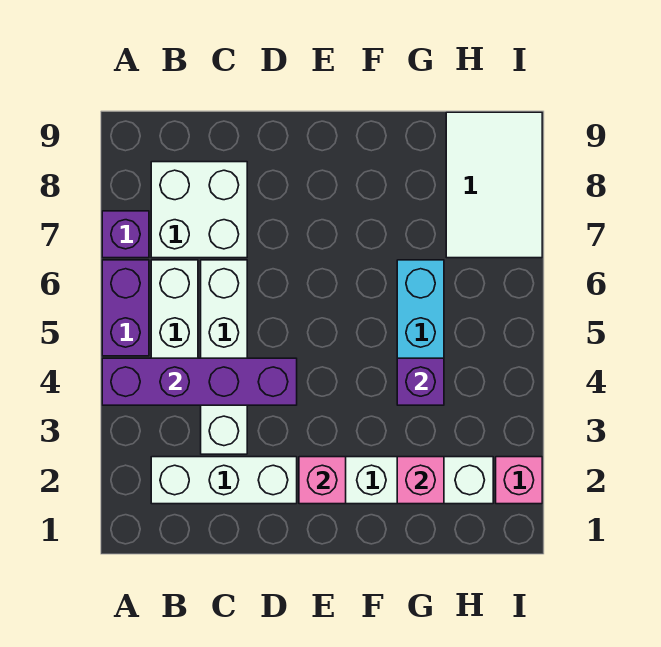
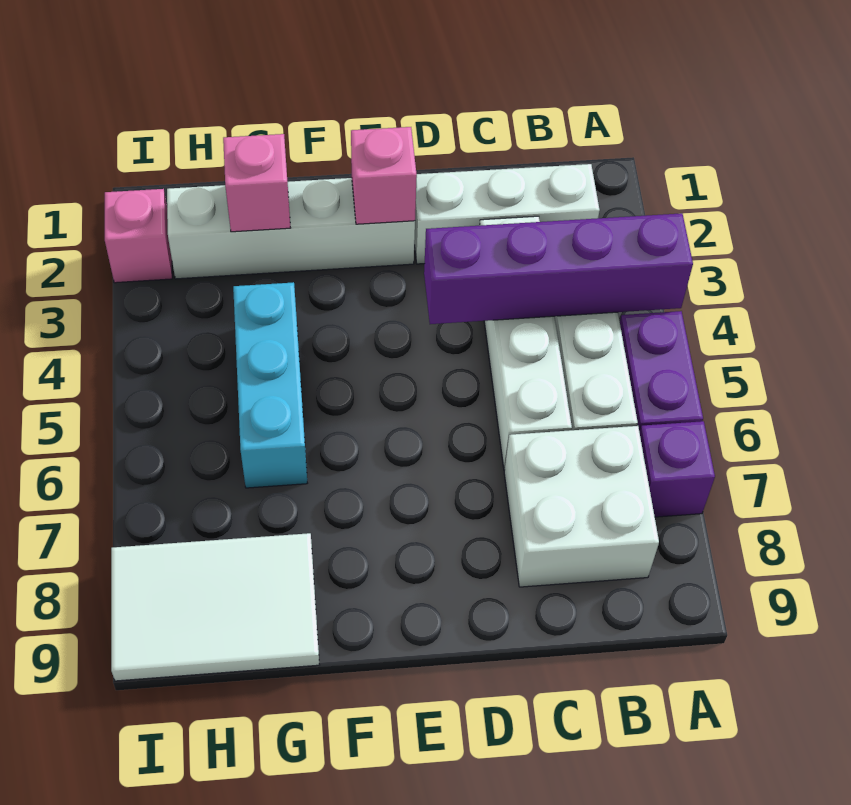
purple brick G4 level 2 -> none
white tile H7:I9 level 1 -> white tile G8:I9 level 1

